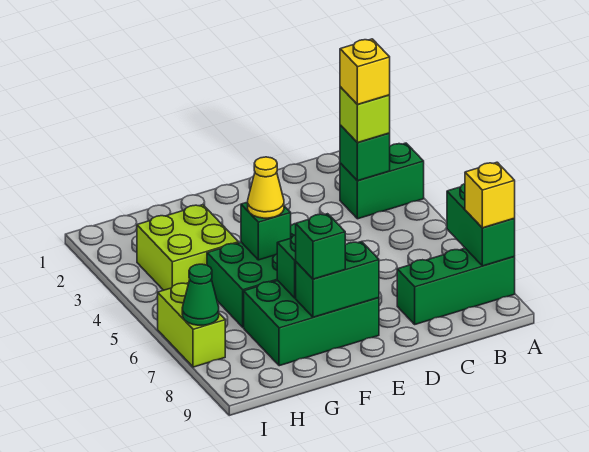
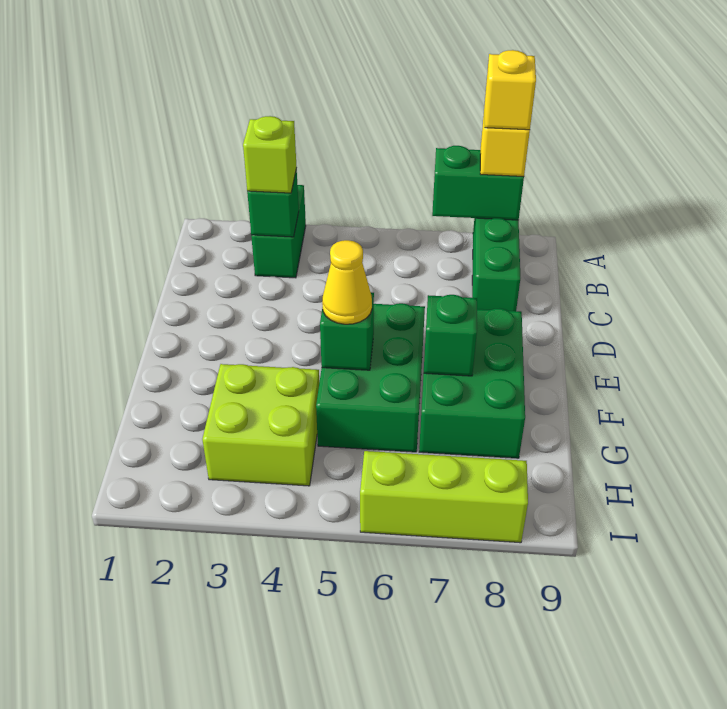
yellow brick B3 level 4 -> yellow brick A8 level 4
green brick E8:F8 level 2 -> none
green brick F8 level 3 -> none
lime brick I6:I7 level 1 -> lime brick I6:I8 level 1
green cone I7 level 2 -> none

